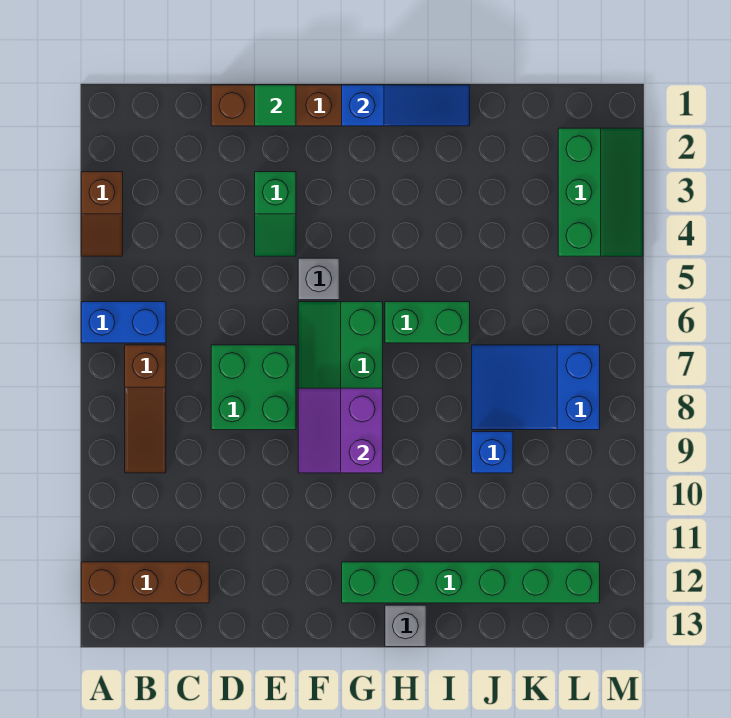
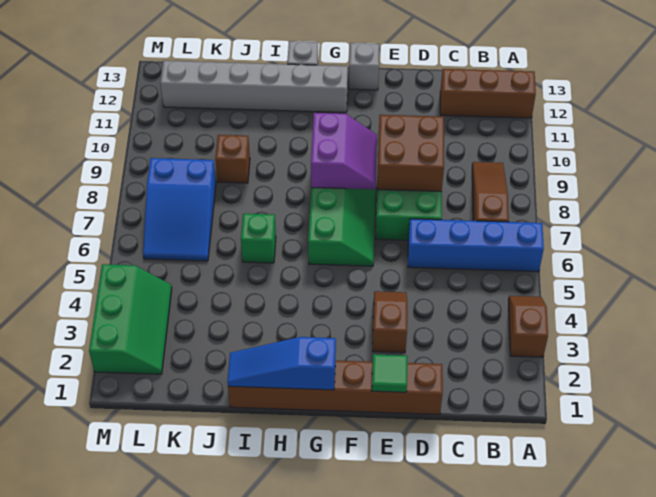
blue brick A6:B6 level 1 -> blue brick A6:D6 level 1
none -> brown brick D8:E9 level 2
green slope E3:E4 level 1 top 3 -> brown slope E3:E4 level 1 top 3
grey brick F5 level 1 -> grey brick F13 level 1
green brick G12:L12 level 1 -> grey brick G12:L12 level 1
green brick H6:I6 level 1 -> green brick I6 level 1
blue slope J7:L8 level 1 top L -> blue slope K6:L8 level 1 top 8
blue brick J9 level 1 -> brown brick J9 level 1
green slope L2:M4 level 1 top L -> green slope L2:M4 level 1 top M

